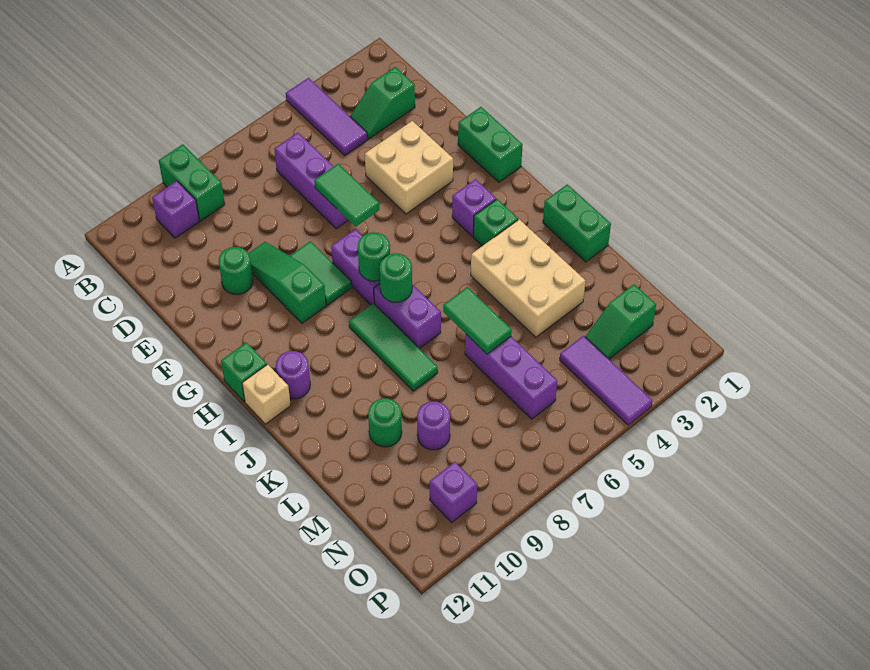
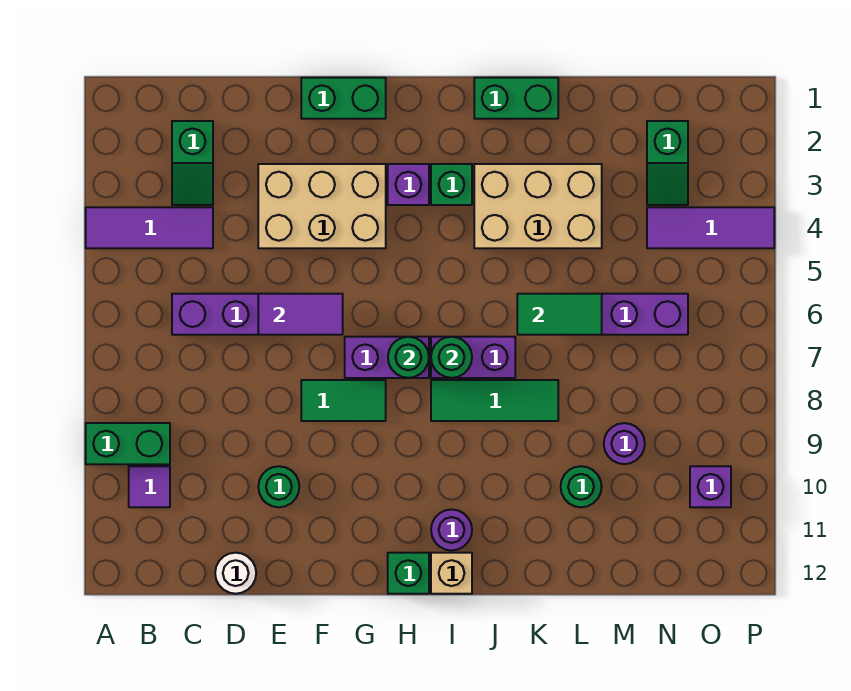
purple brick B10 level 1 -> purple tile B10 level 1
none -> white round brick D12 level 1
tan brick E3:F4 level 1 -> tan brick E3:G4 level 1
green tile E6:F6 level 2 -> purple tile E6:F6 level 2
green slope E9:G9 level 1 top G -> none

